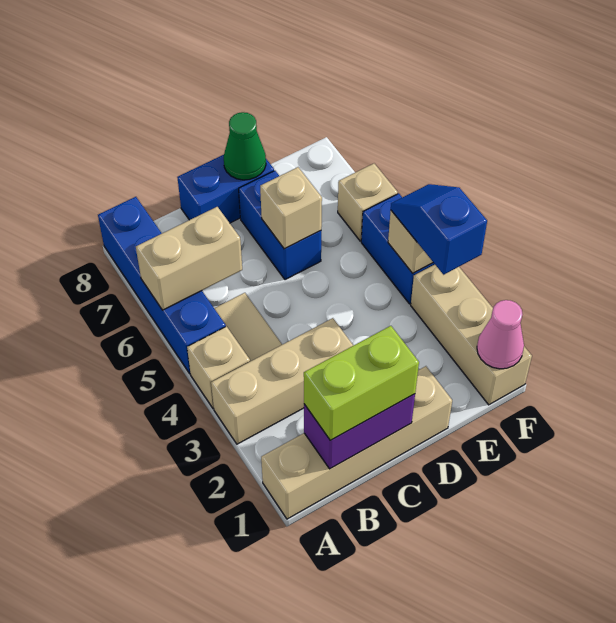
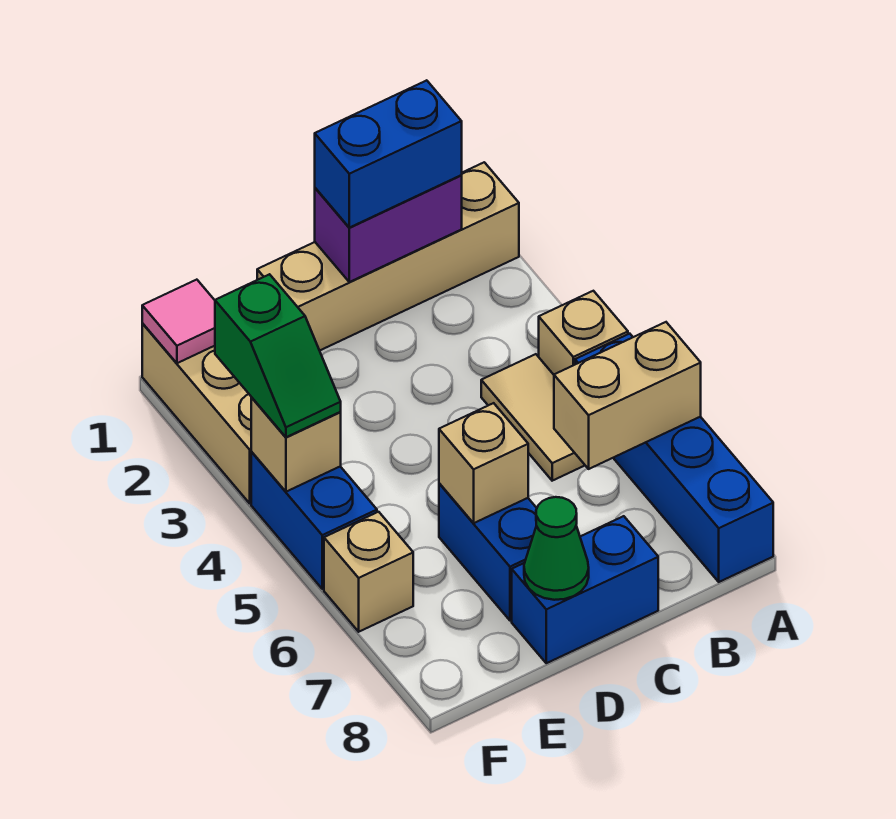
tan brick A3:C3 level 1 -> none
lime brick B1:C1 level 3 -> blue brick B1:C1 level 3
pink cone F1 level 2 -> pink tile F1 level 2
blue slope F3:F4 level 3 top 3 -> green slope F3:F4 level 3 top 3

